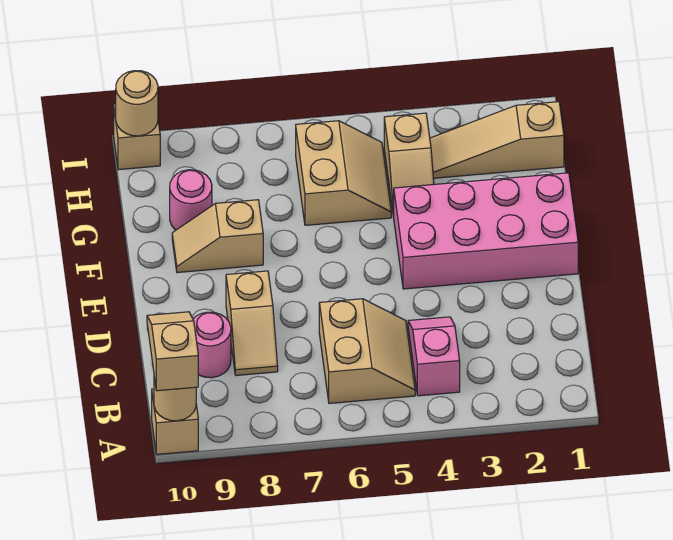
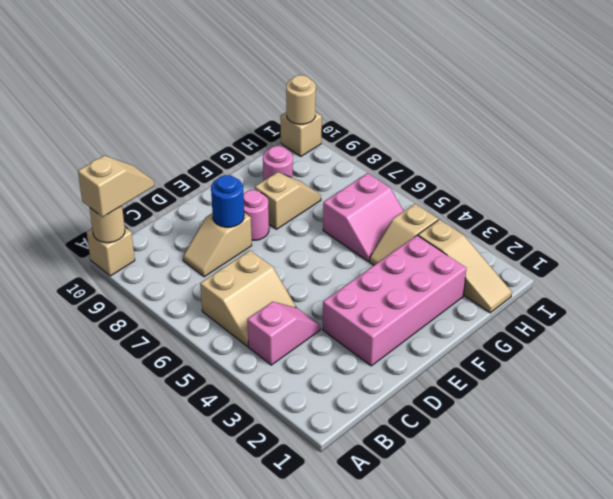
pink round brick C9 level 1 -> pink round brick E8 level 1
none -> blue round brick D8 level 2
pink brick E1:F4 level 1 -> pink brick D2:G3 level 1
tan slope F8:F9 level 1 top 8 -> tan slope F8:G8 level 1 top F
tan slope G5:H6 level 1 top 6 -> pink slope G5:H6 level 1 top 6
tan slope H1:H3 level 1 top 1 -> tan slope H1:H3 level 1 top 3

